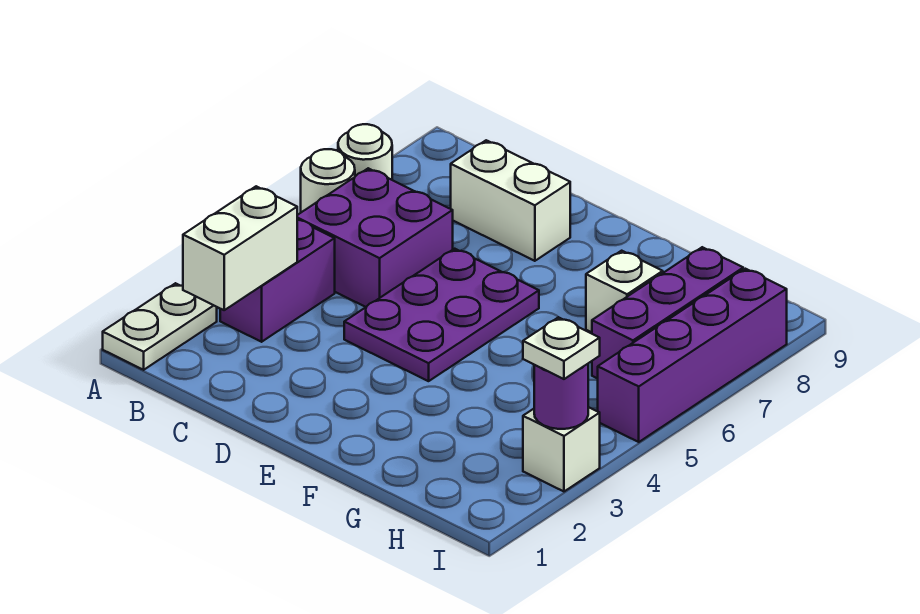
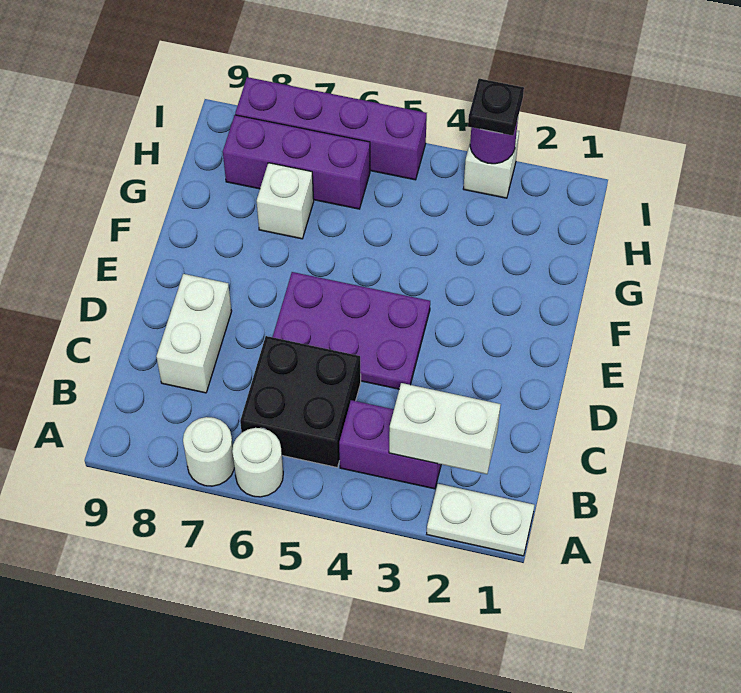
purple brick B5:C6 level 1 -> black brick B5:C6 level 1
white plate I3 level 3 -> black plate I3 level 3

